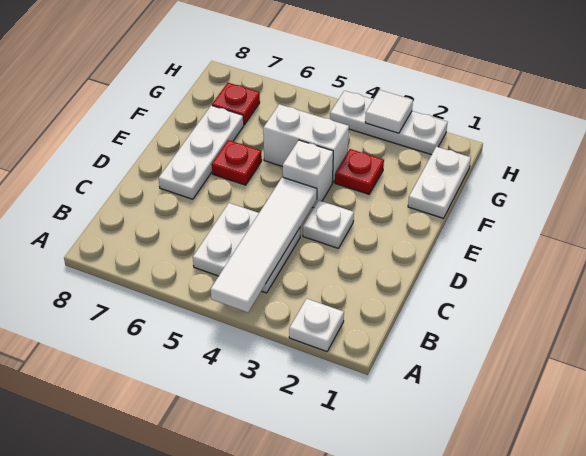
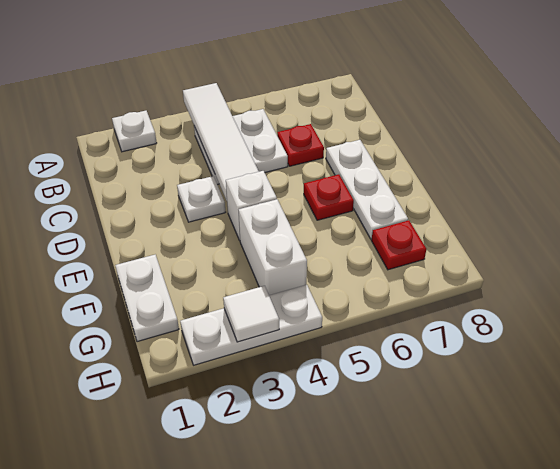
red plate F3 level 1 -> red plate C6 level 1
white brick F4:F5 level 1 -> white brick F4:G4 level 1

